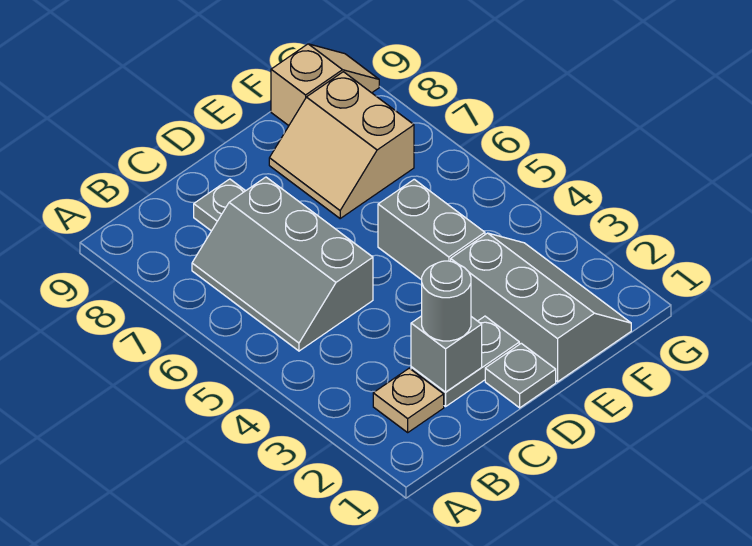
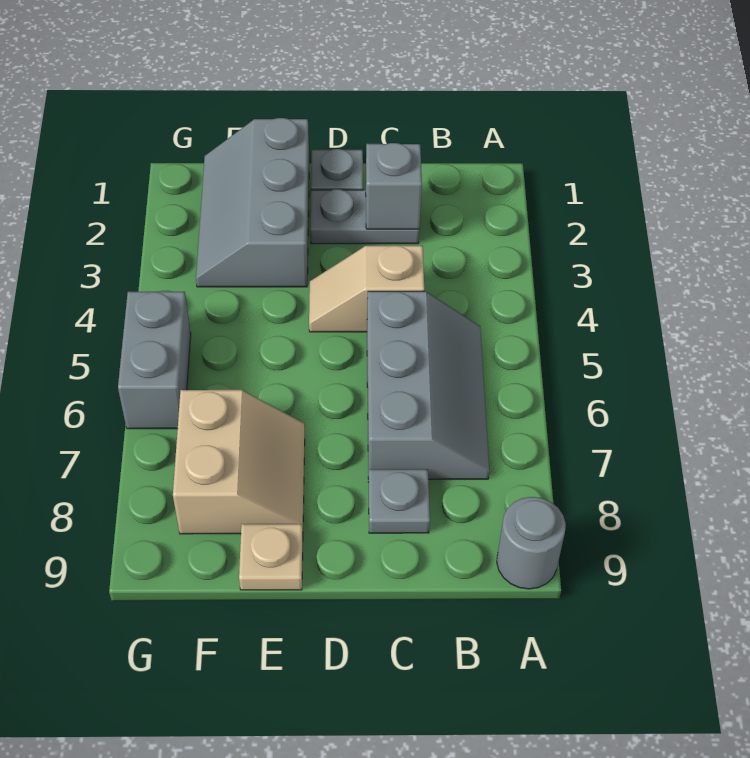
tan plate B2 level 1 -> tan plate E9 level 1
grey round brick C2 level 3 -> grey round brick A9 level 1
grey brick E4:E5 level 1 -> grey brick G5:G6 level 1
tan slope F9:G9 level 1 top F -> tan slope C4:D4 level 1 top C

